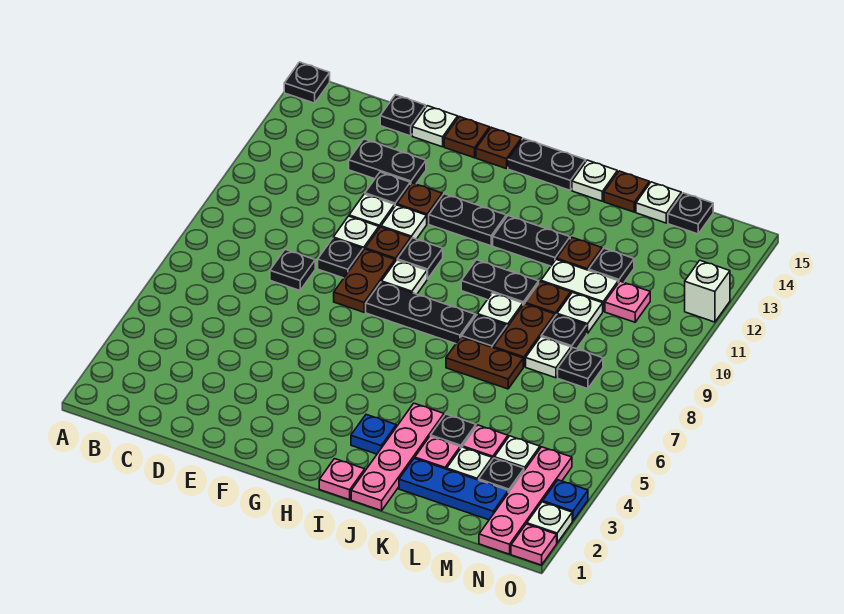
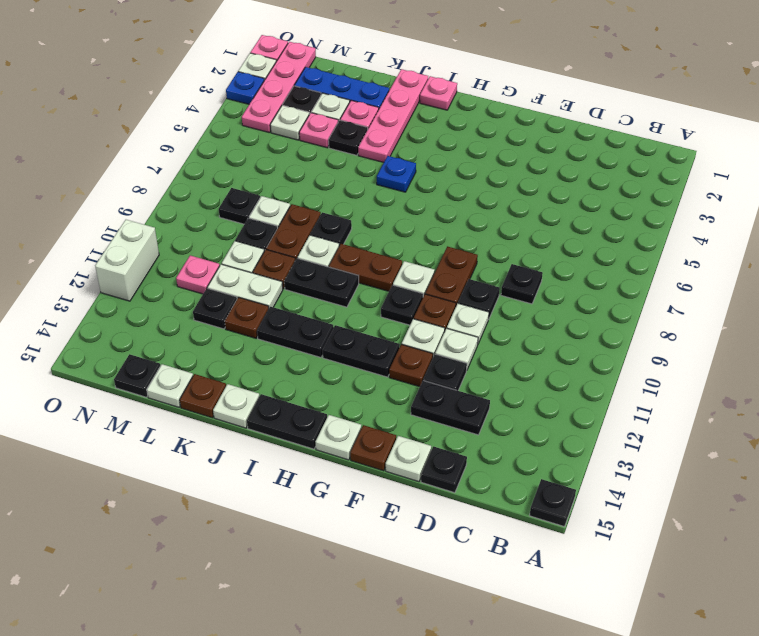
black plate G8:I8 level 1 -> none
brown plate G15 level 1 -> white plate G15 level 1
blue plate I3 level 1 -> blue plate I5 level 1
brown plate J7:K7 level 1 -> brown plate H9:I9 level 1
white brick O12 level 1 -> white brick O11:O12 level 1

